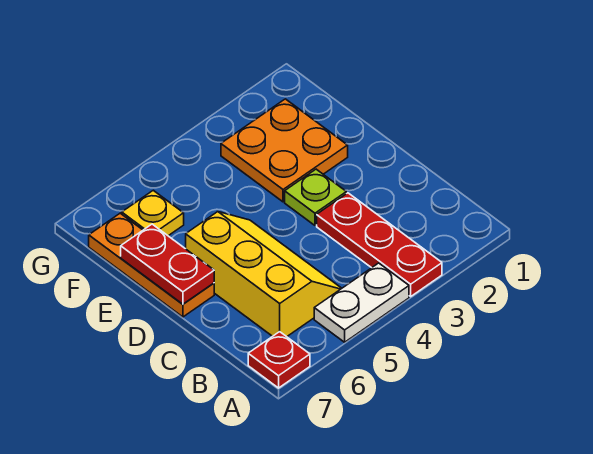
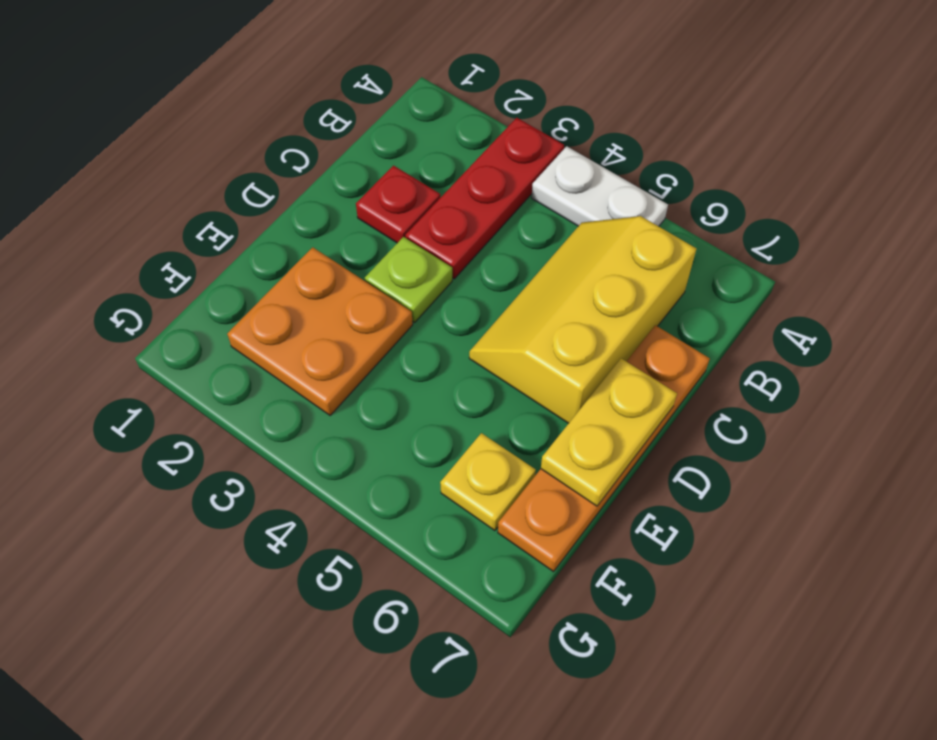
red plate A7 level 1 -> red plate C2 level 1
orange plate D7:F7 level 1 -> orange plate C7:F7 level 1
red plate D7:E7 level 2 -> yellow plate D7:E7 level 2

